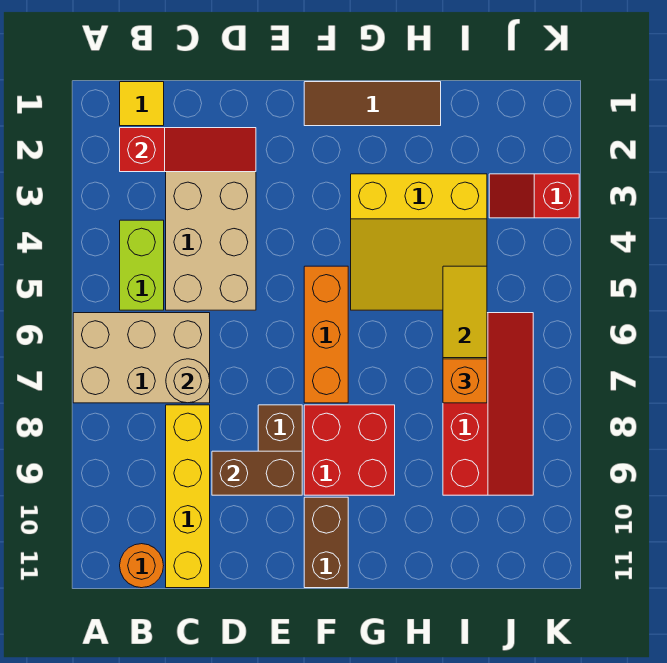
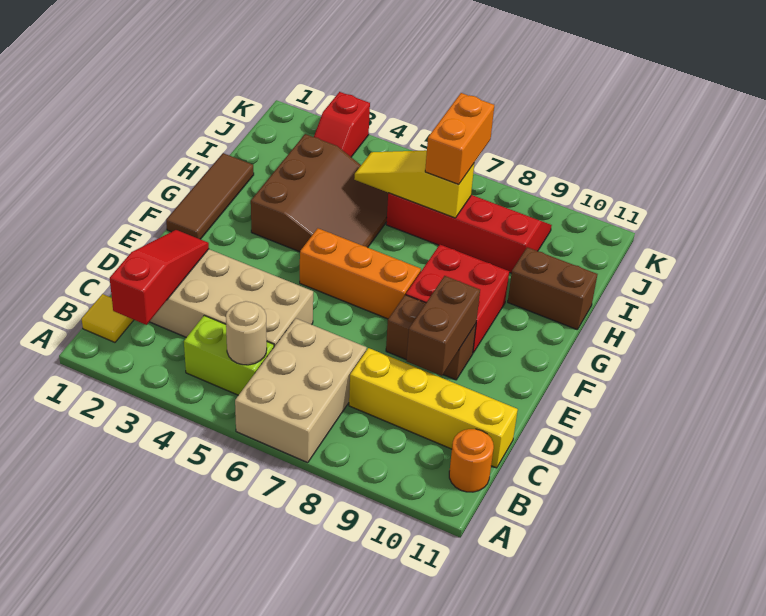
tan round brick C7 level 2 -> tan round brick B5 level 2
brown brick F10:F11 level 1 -> brown brick H10:H11 level 1
yellow slope G3:I5 level 1 top 3 -> brown slope G3:I5 level 1 top 3
orange brick I7 level 3 -> orange brick I7:J7 level 3

